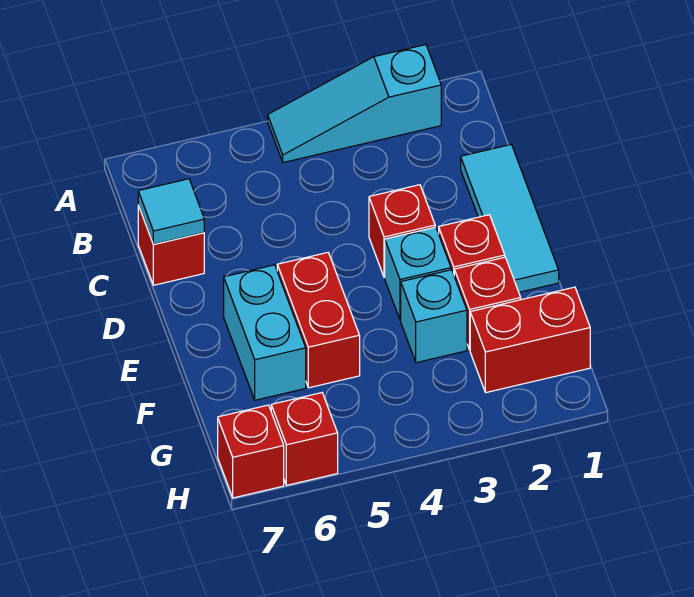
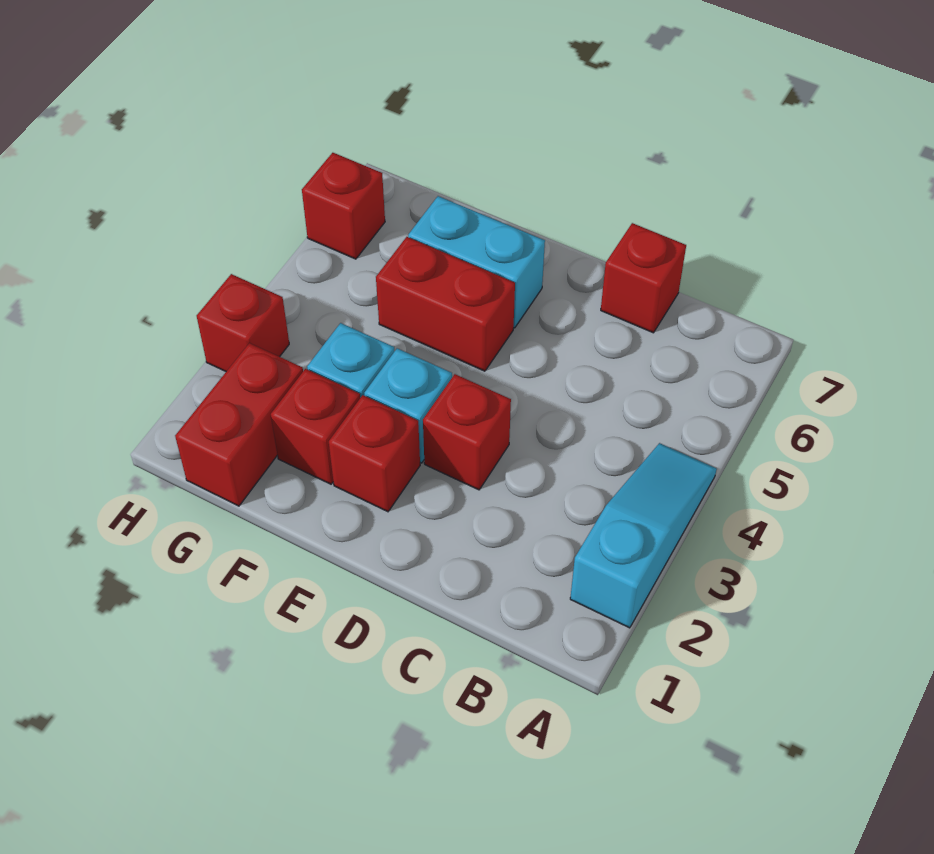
cyan tile C1:E1 level 1 -> none
cyan tile C7 level 2 -> none
red brick H7 level 1 -> red brick H3 level 1

